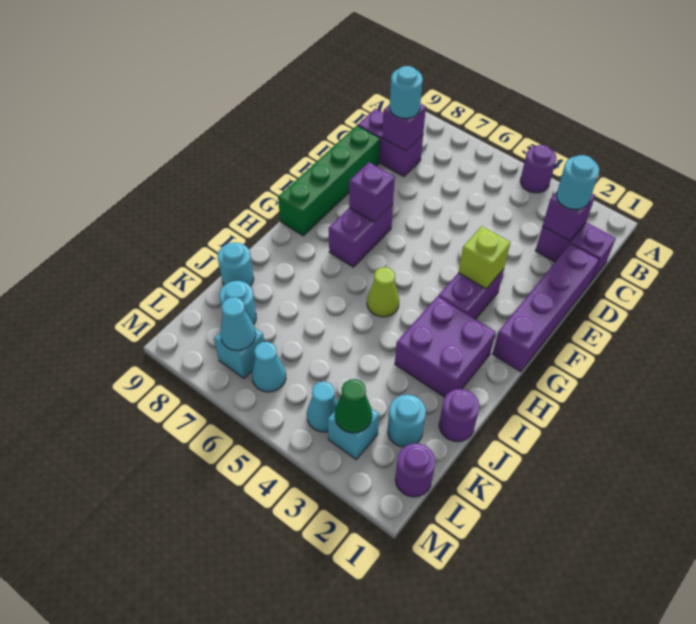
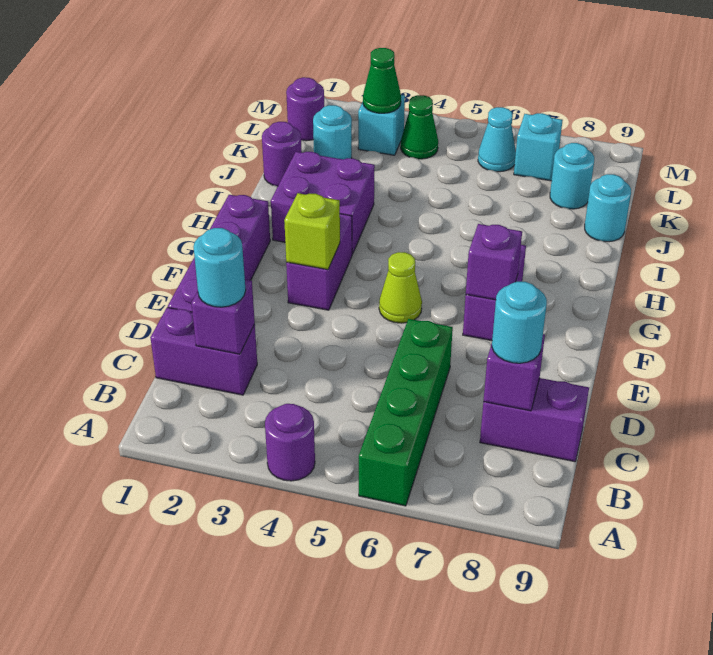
green brick D9:G9 level 1 -> green brick A6:D6 level 1
lime cone H5 level 1 -> lime cone F5 level 1
cyan cone L4 level 1 -> green cone L4 level 1
cyan cone L7 level 2 -> none

